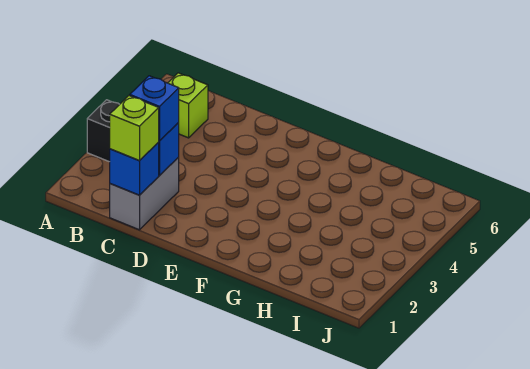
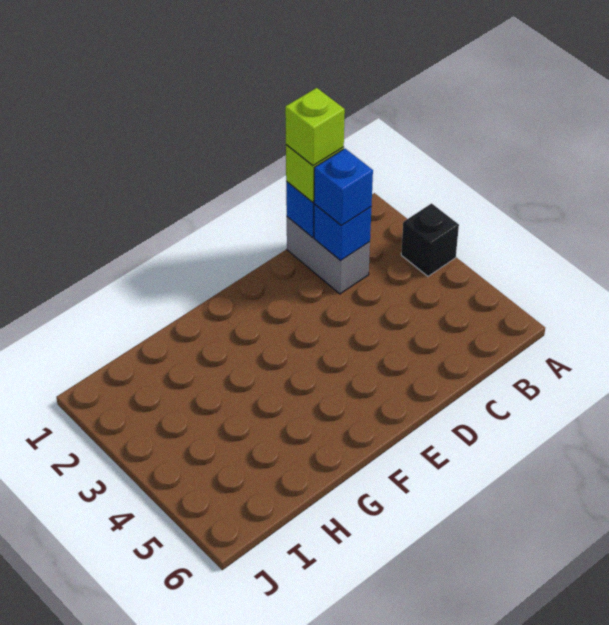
lime brick B5 level 1 -> lime brick C1 level 4

